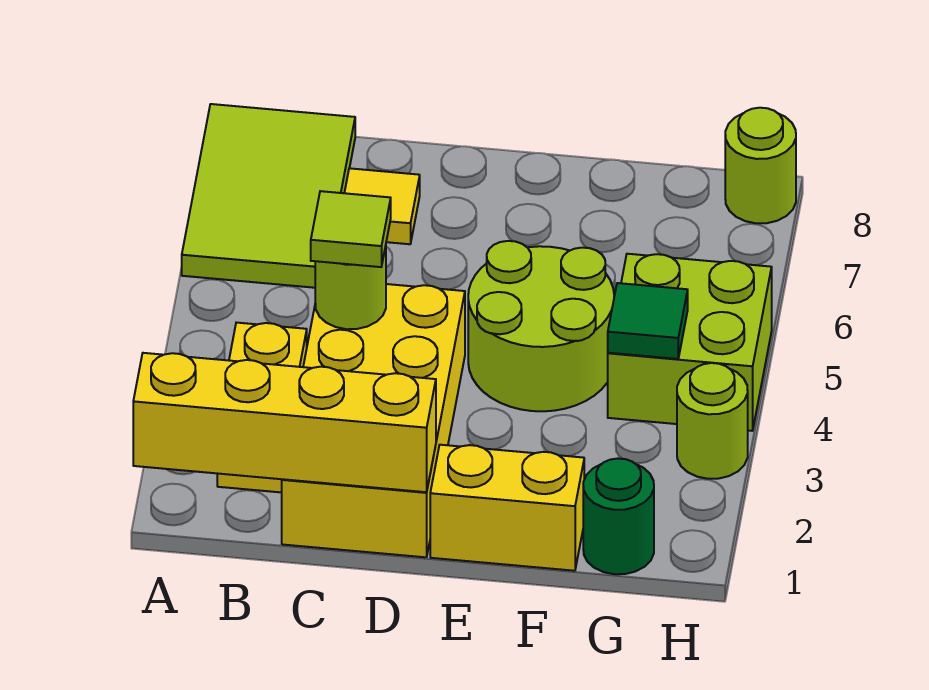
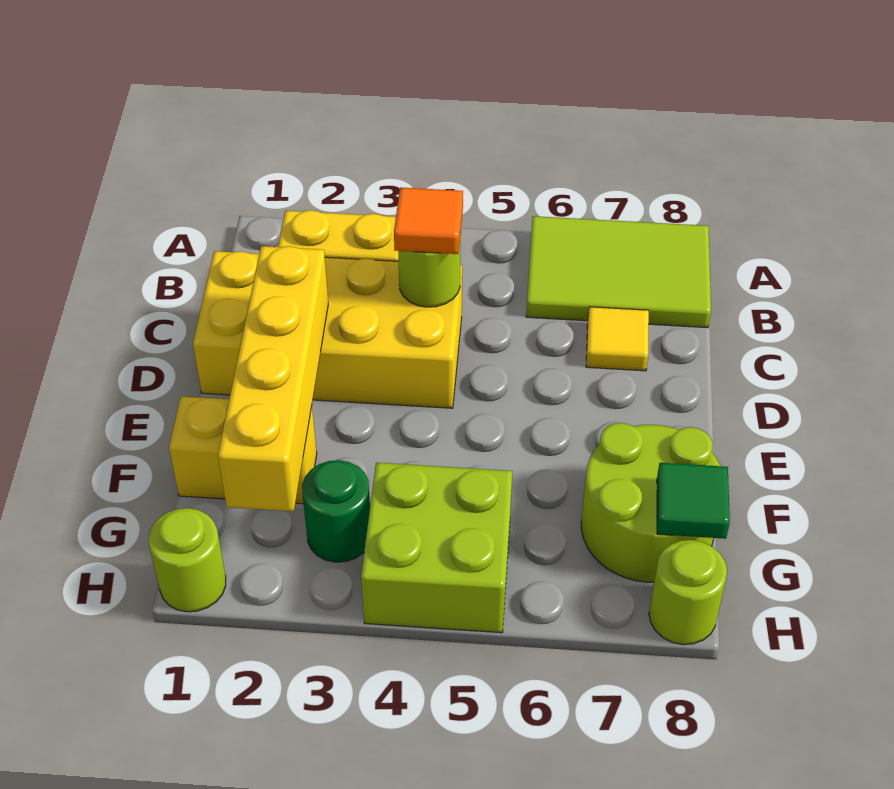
yellow brick A1:D1 level 2 -> yellow brick D2:G2 level 2
lime tile C4 level 3 -> orange tile C4 level 3
yellow brick E1:F1 level 1 -> yellow brick F1:F2 level 1
lime round brick E4:F5 level 1 -> lime round brick F7:G8 level 1
green round brick G1 level 1 -> green round brick G3 level 1
green tile G4 level 2 -> green tile G8 level 2
lime round brick H3 level 1 -> lime round brick H1 level 1

